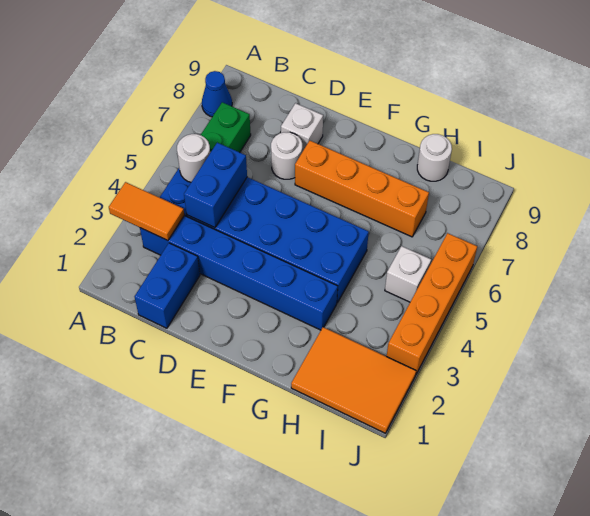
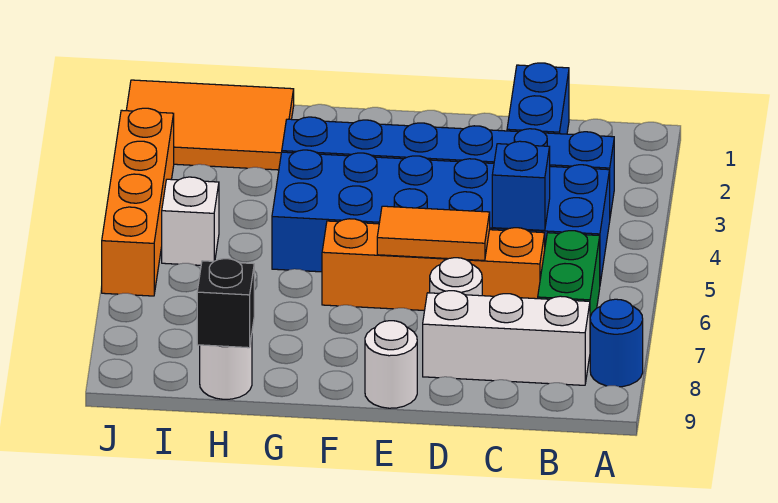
orange tile A3:B3 level 2 -> orange tile D6:E6 level 2
blue cone A8 level 1 -> blue round brick A8 level 1
white round brick B5 level 2 -> white round brick E9 level 1
blue brick C4:C5 level 2 -> blue brick C5 level 2
white brick D8 level 1 -> white brick B8:D8 level 1
orange brick E7:H7 level 1 -> orange brick C6:F6 level 1
none -> black brick H9 level 2

